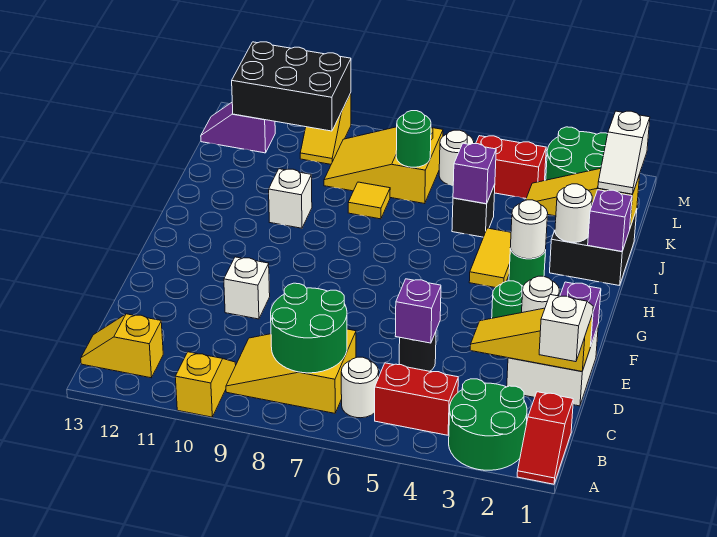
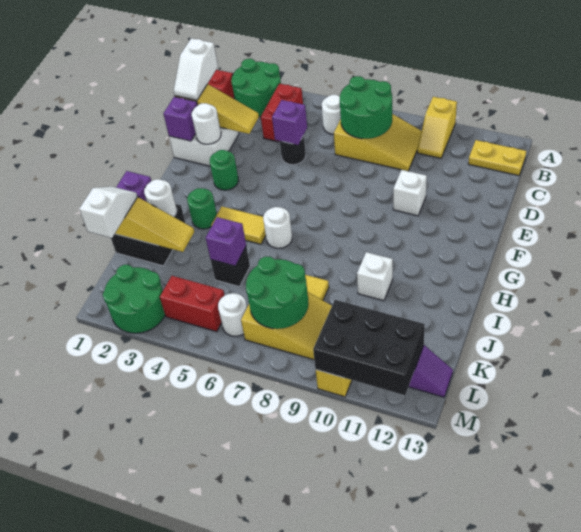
red brick B4:B5 level 1 -> red brick B4:C4 level 1
yellow slope B12:B13 level 1 top 12 -> yellow plate B12:B13 level 1
white round brick H3 level 2 -> white round brick H6 level 1
yellow tile H4:I4 level 1 -> yellow tile H4:H5 level 1
green round brick K7 level 2 -> green round brick K7:L8 level 2

